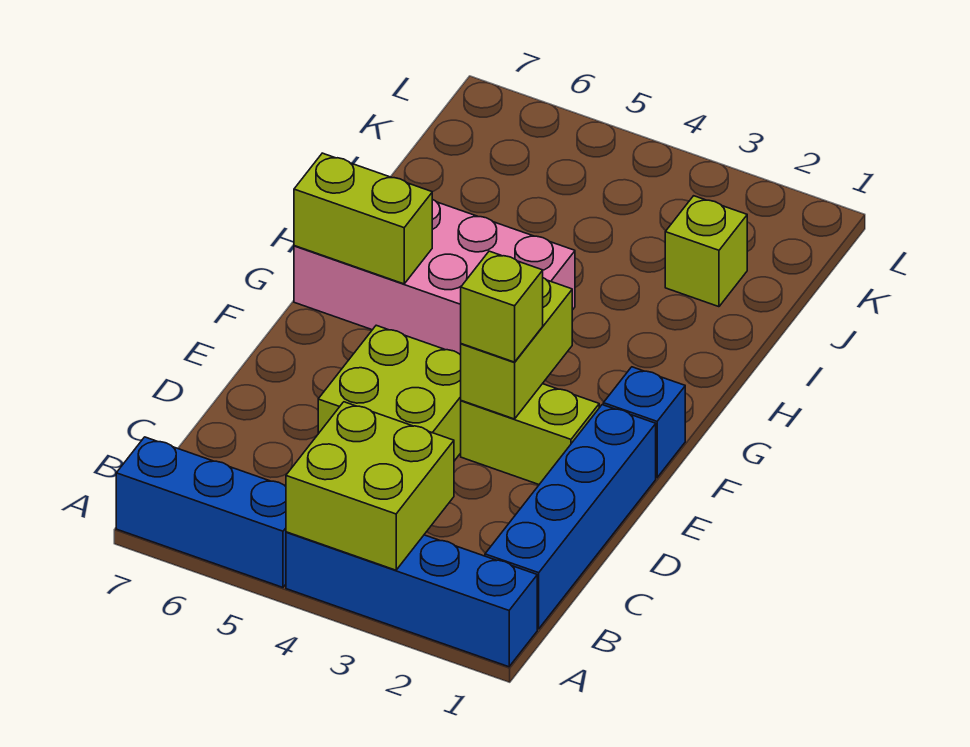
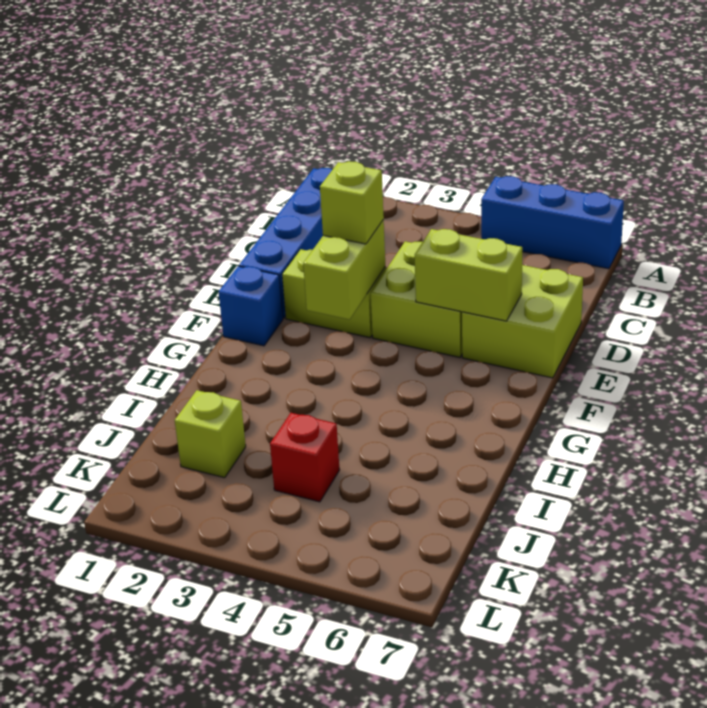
blue brick A1:A4 level 1 -> none
lime brick A3:B4 level 2 -> lime brick D6:E7 level 1
pink brick G4:H7 level 1 -> none
lime brick G6:G7 level 2 -> lime brick E5:E6 level 2
none -> red brick J4 level 1

